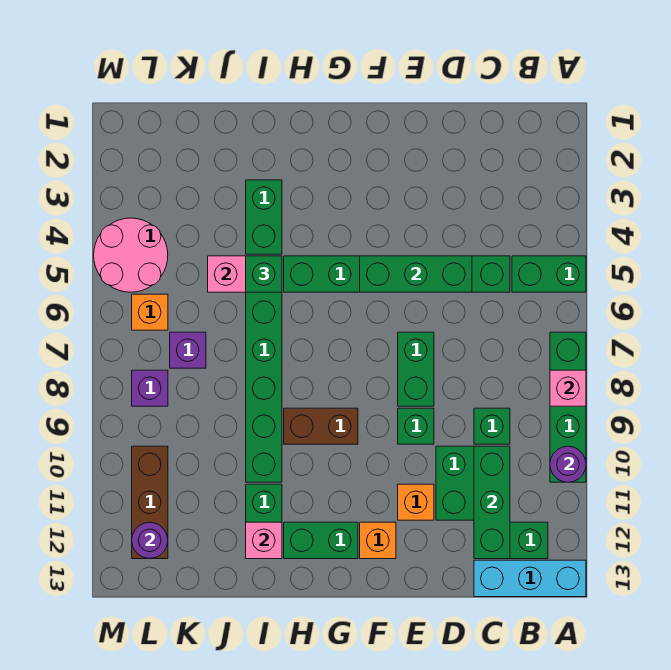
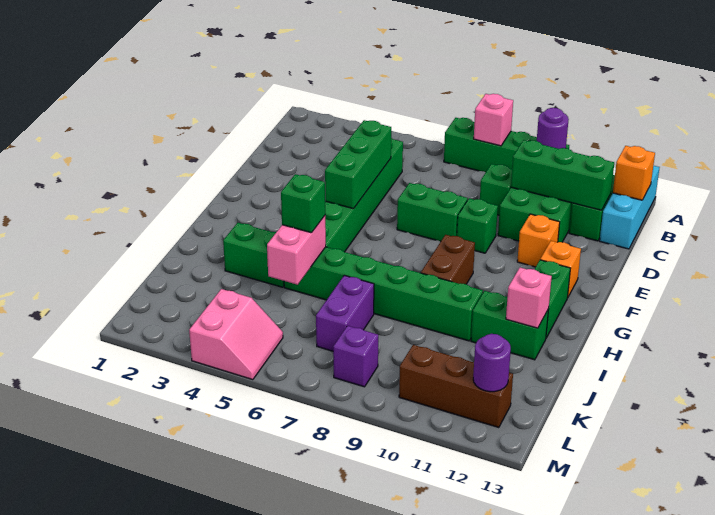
green brick A5:B5 level 1 -> none
purple brick K7 level 1 -> purple brick J7:K7 level 1
pink round brick L4:M5 level 1 -> pink slope L4:M5 level 1 top 4
orange brick L6 level 1 -> orange brick B13 level 2

